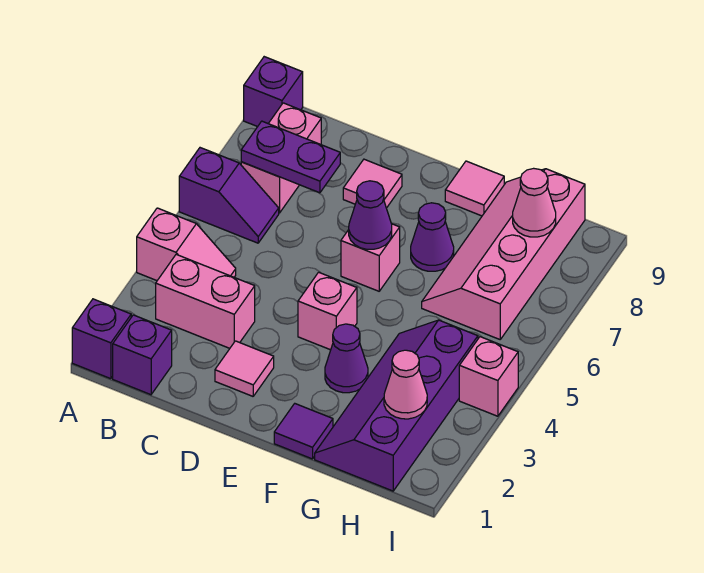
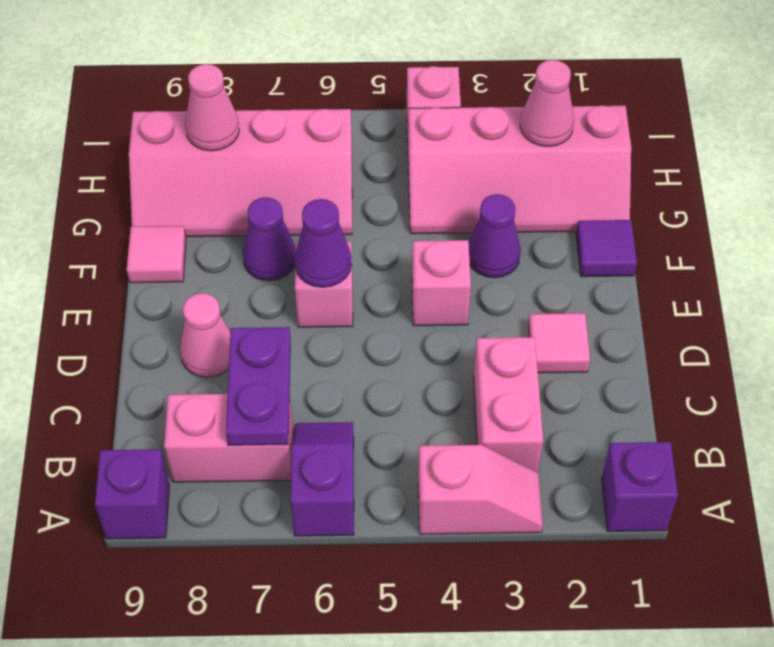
pink slope A4:B4 level 1 top A -> pink slope A3:A4 level 1 top 4
purple brick B1 level 1 -> none
pink tile D8 level 1 -> pink cone D8 level 1
purple slope G1:H4 level 1 top H -> pink slope G1:H4 level 1 top H

